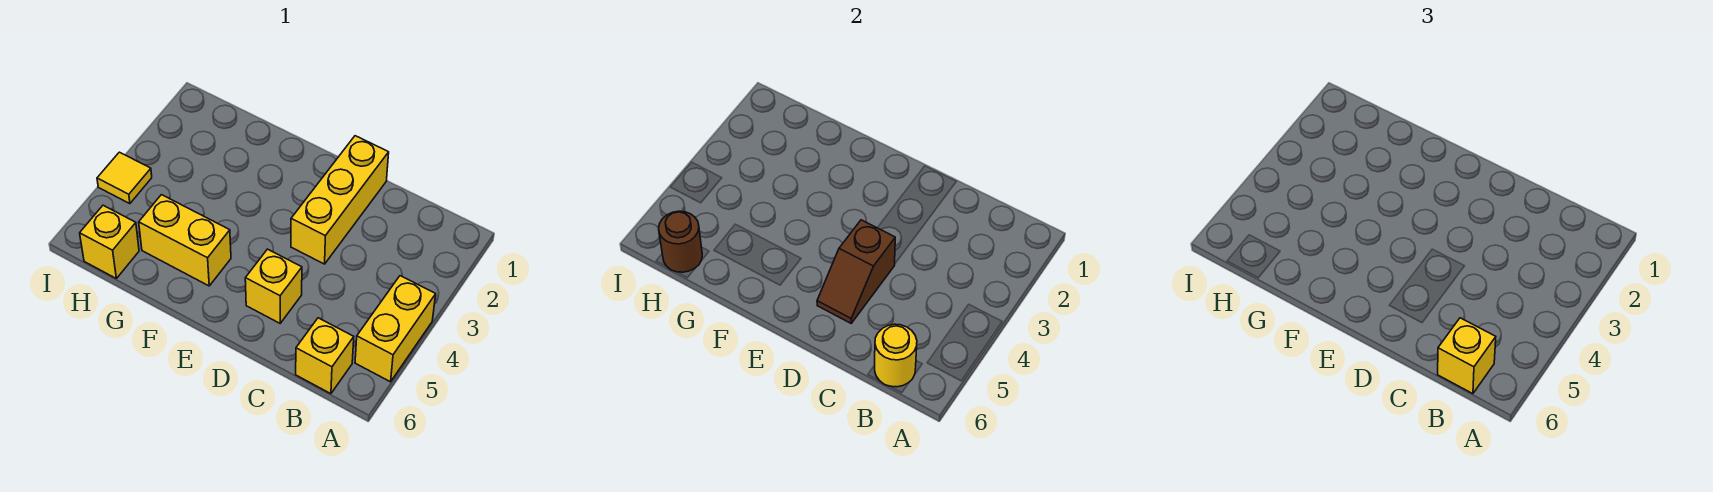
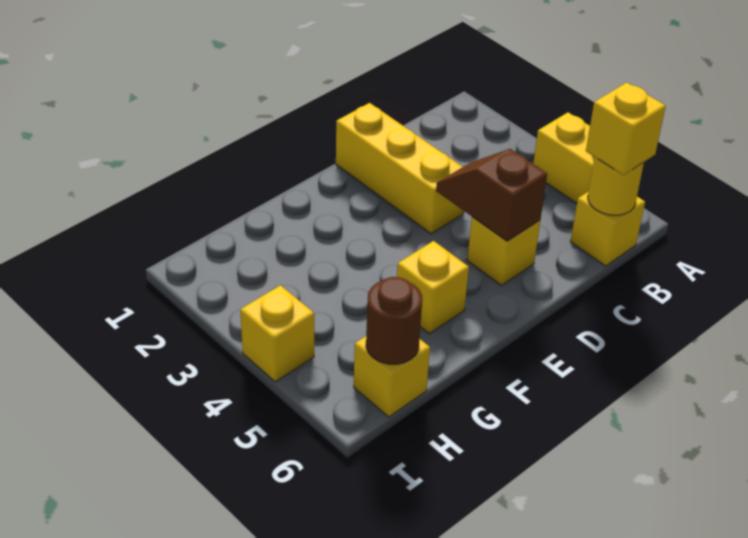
brown slope D4:D5 level 2 top 4 -> brown slope D4:D5 level 2 top 5
yellow brick F5:G5 level 1 -> yellow brick F5 level 1
yellow tile I4 level 1 -> yellow brick I4 level 1

